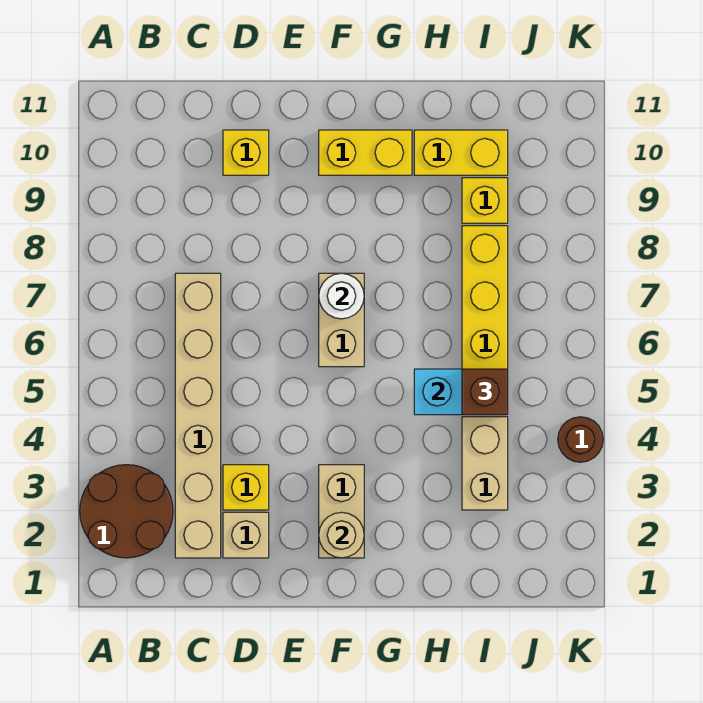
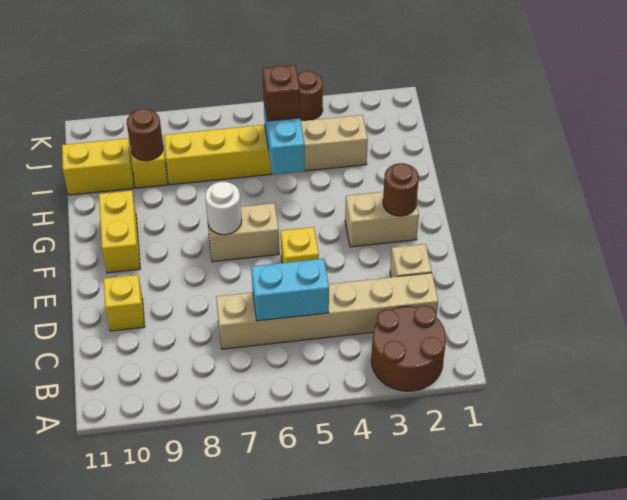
none -> cyan brick C5:C6 level 2
yellow brick D3 level 1 -> yellow brick E5 level 1
tan round brick F2 level 2 -> brown round brick F2 level 2
yellow brick H10:I10 level 1 -> yellow brick I10:I11 level 1
none -> brown round brick I9 level 2

